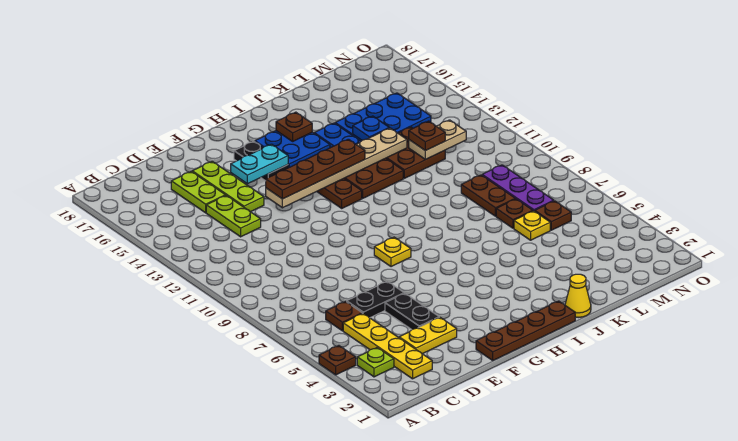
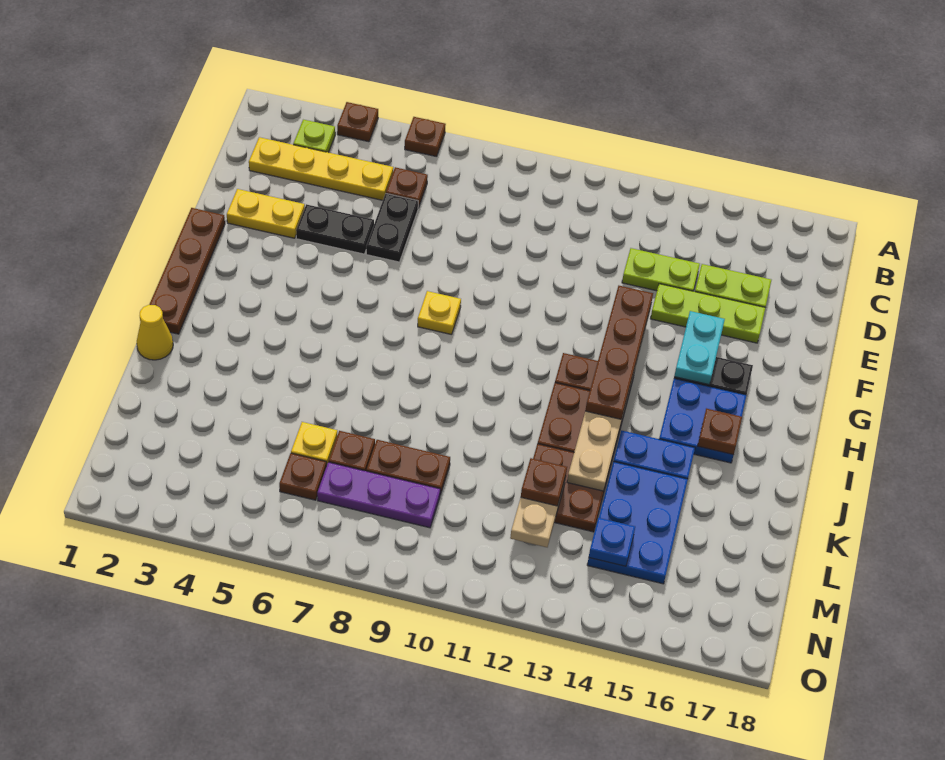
none -> brown plate A6 level 1
yellow plate D3:E3 level 1 -> yellow plate E2:E3 level 1
blue plate K14 level 2 -> blue plate M14 level 2

